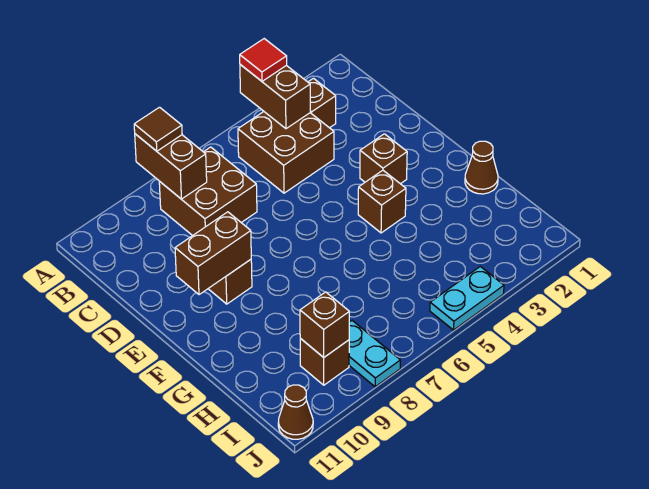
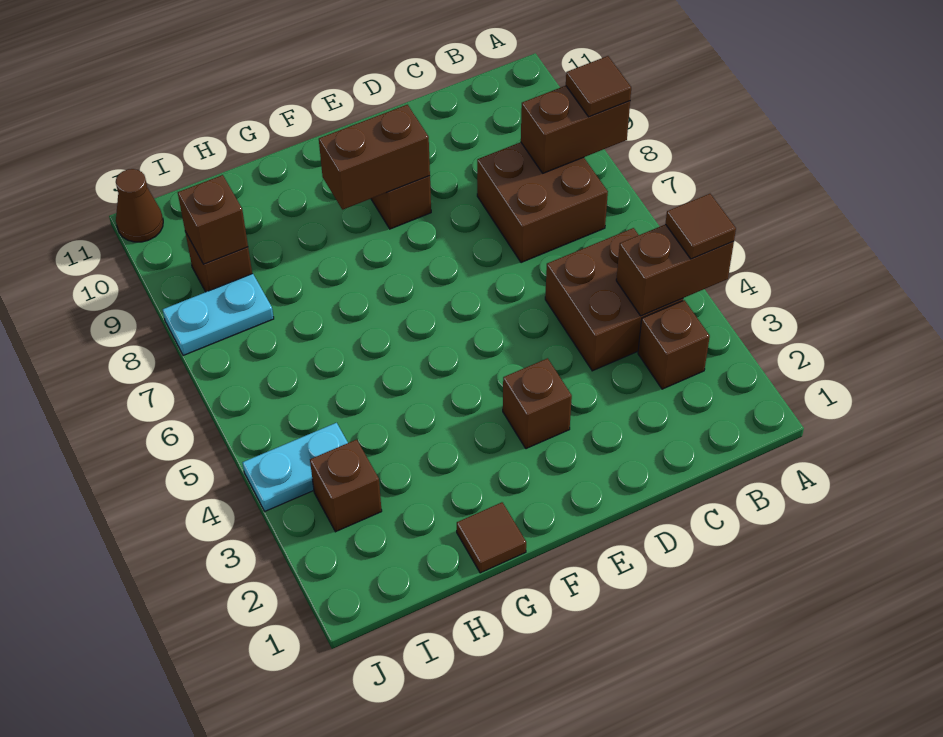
red tile A4 level 3 -> brown tile A4 level 3
brown brick E9:E10 level 2 -> brown brick E9:F9 level 2
brown brick F4 level 1 -> brown brick I3 level 1
brown cone G1 level 1 -> brown tile G1 level 1
cyan plate J4:J5 level 1 -> cyan plate I4:J4 level 1

